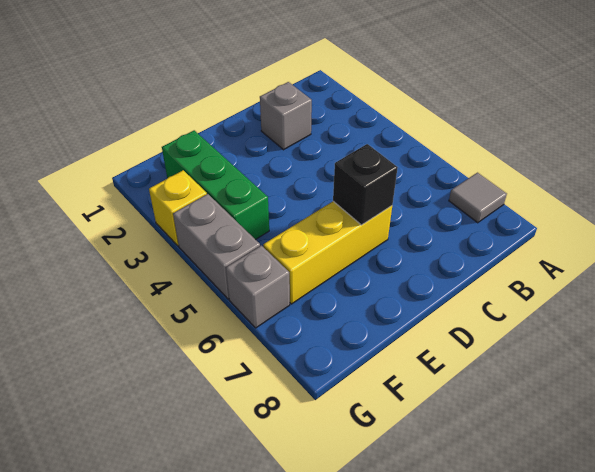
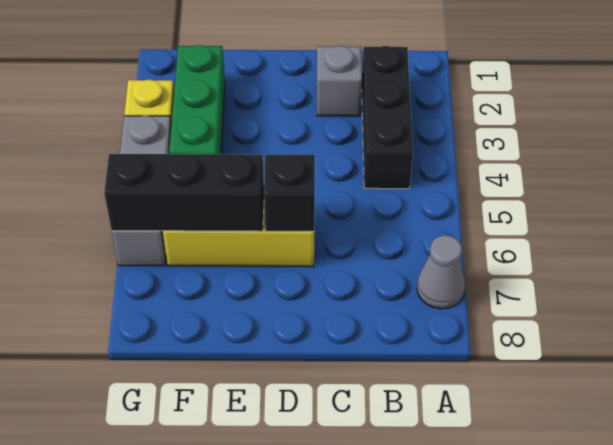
grey tile A7 level 1 -> grey cone A7 level 1
none -> black brick B2:B4 level 1
none -> black brick E6:G6 level 2

